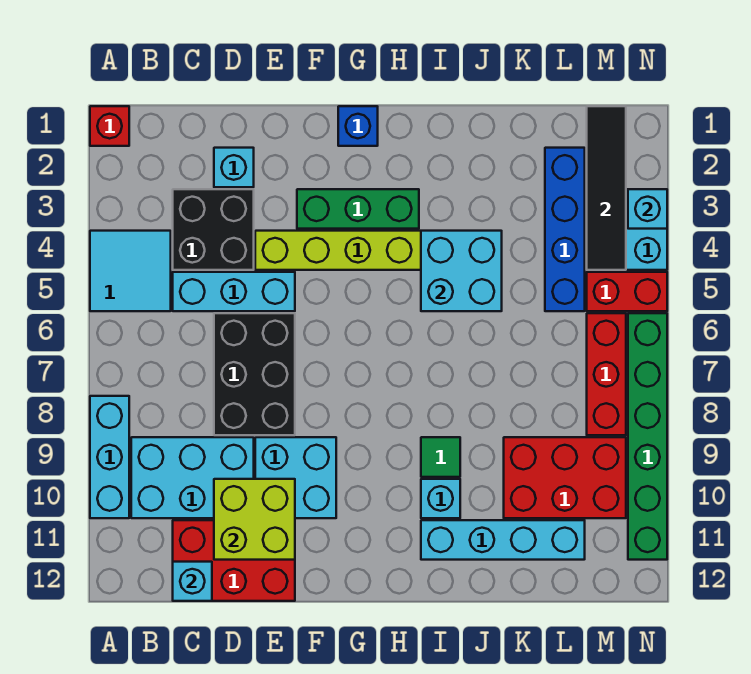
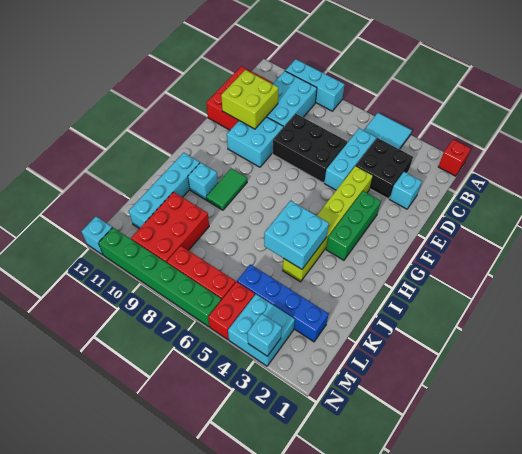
cyan brick C12 level 2 -> cyan brick N12 level 1
blue brick G1 level 1 -> none
green tile I9 level 1 -> green tile H9:I9 level 1
black tile M1:M4 level 2 -> none

